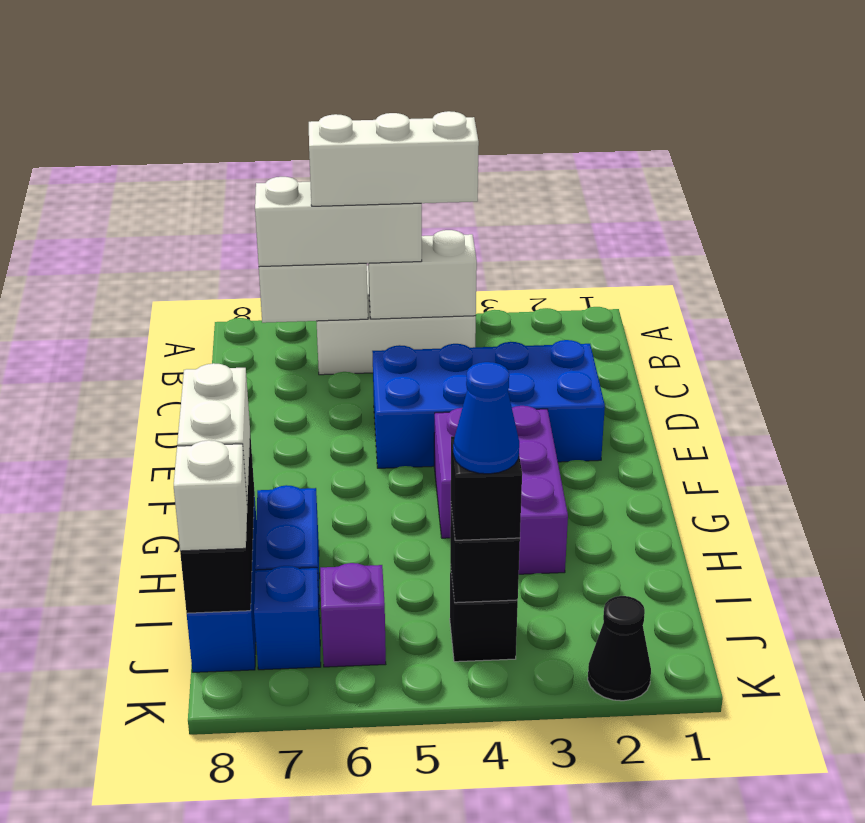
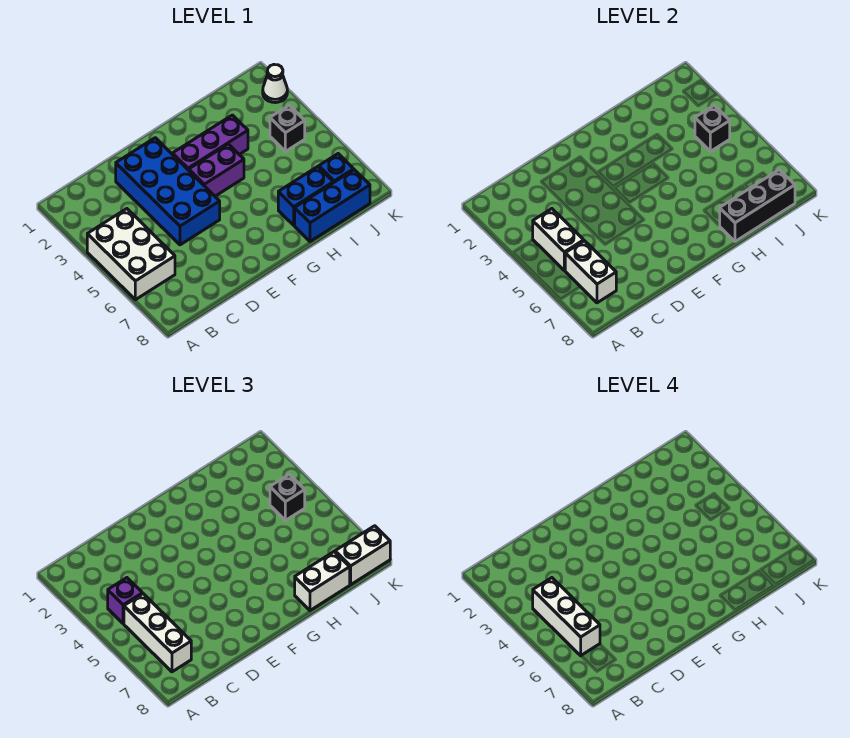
blue cone J4 level 4 -> none
purple brick J6 level 1 -> purple brick B4 level 3
white brick J8 level 3 -> white brick J8:K8 level 3
black cone K2 level 1 -> white cone K2 level 1

